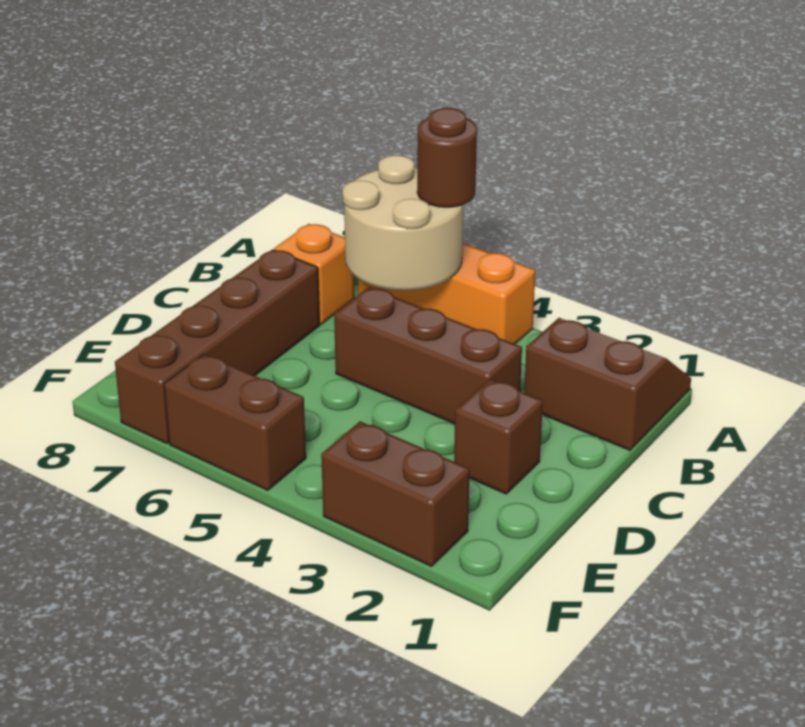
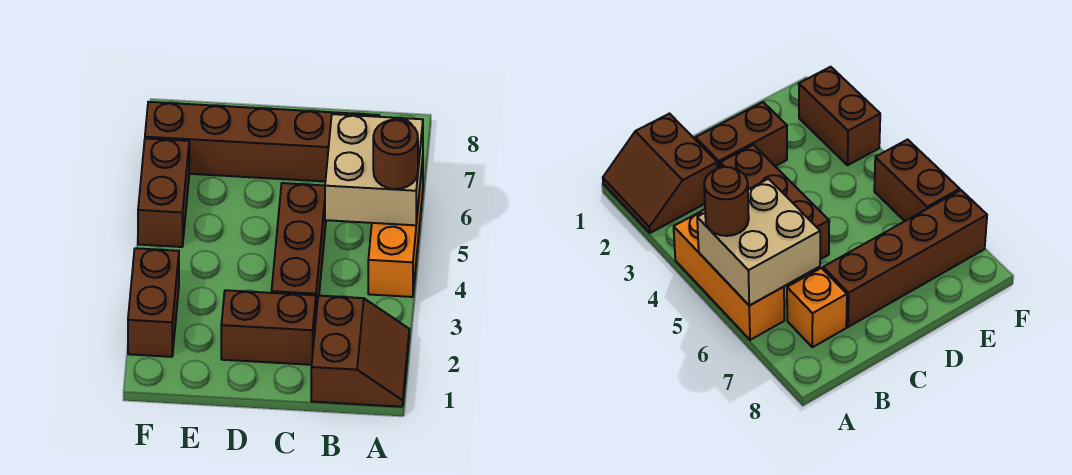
tan round brick A5:B6 level 2 -> tan brick A5:B6 level 2
brown brick D2 level 1 -> brown brick C2:D2 level 1

